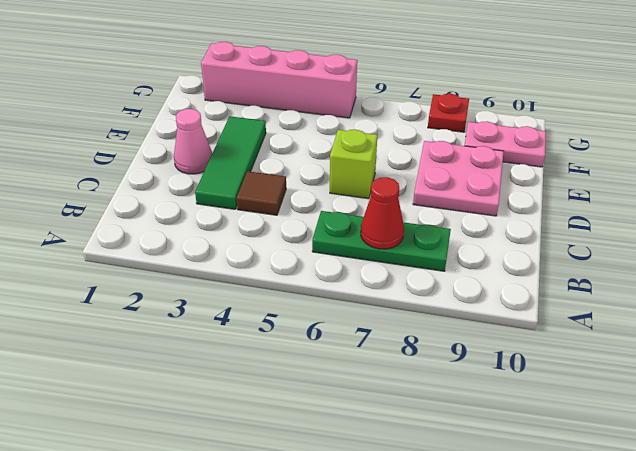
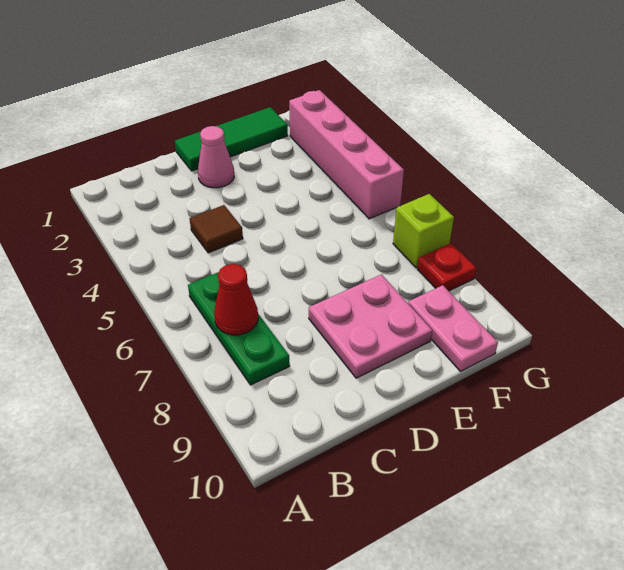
green tile C3:E3 level 1 -> green tile D1:F1 level 1
lime brick D6 level 1 -> lime brick G7 level 1

